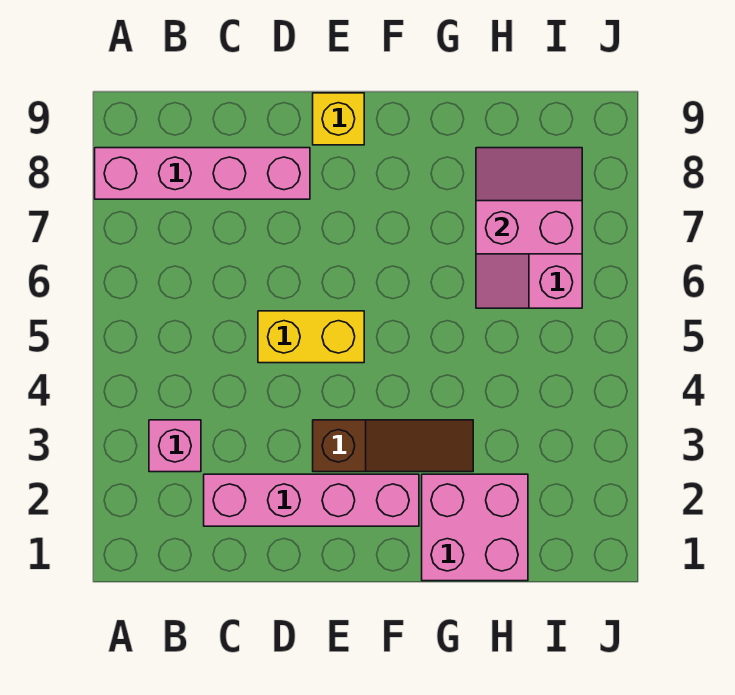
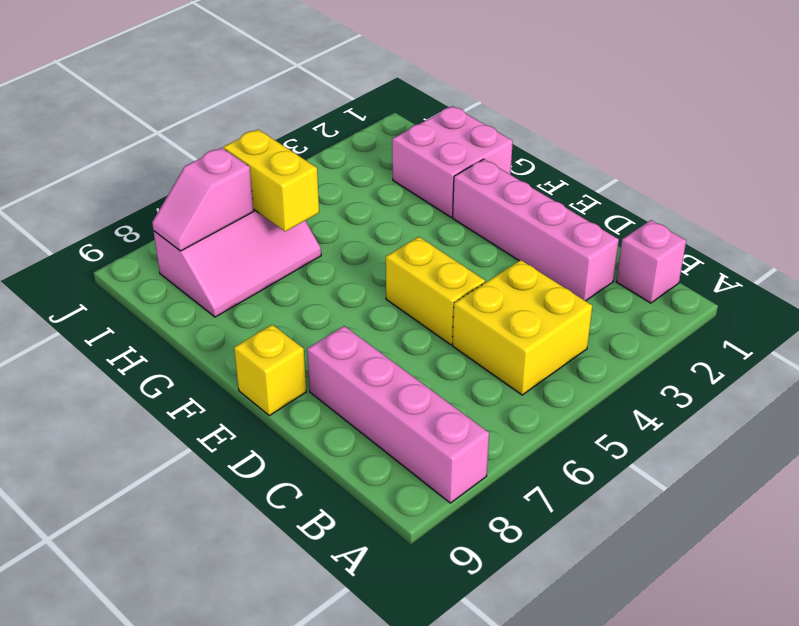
pink brick B3 level 1 -> pink brick B1 level 1
none -> yellow brick B4:C5 level 1
brown slope E3:G3 level 1 top E -> none
none -> yellow brick H6:I6 level 2
pink slope H7:I8 level 2 top 7 -> pink slope I7:I8 level 2 top 7

